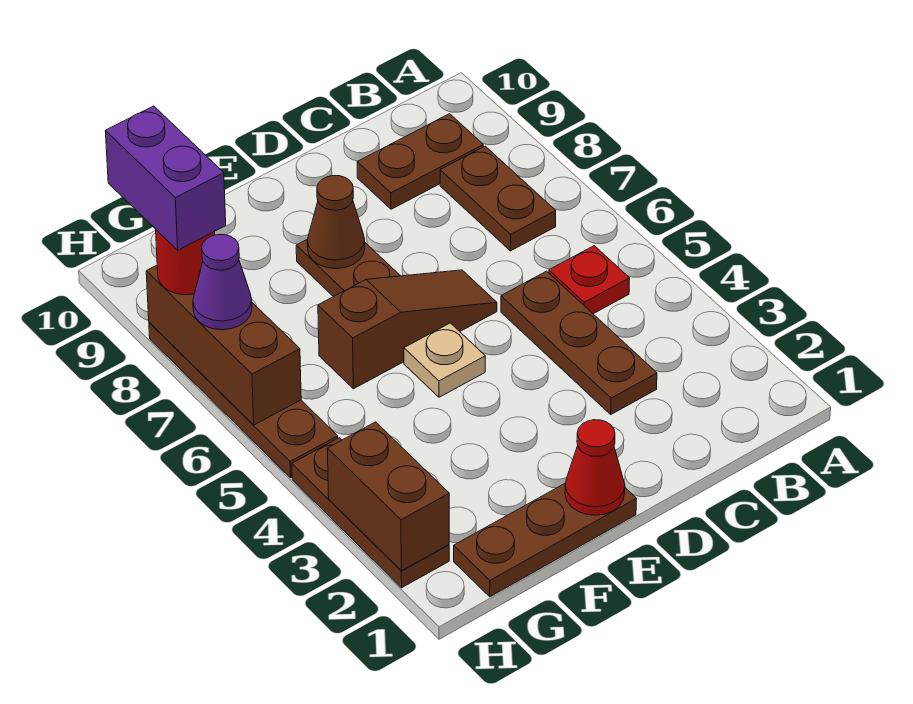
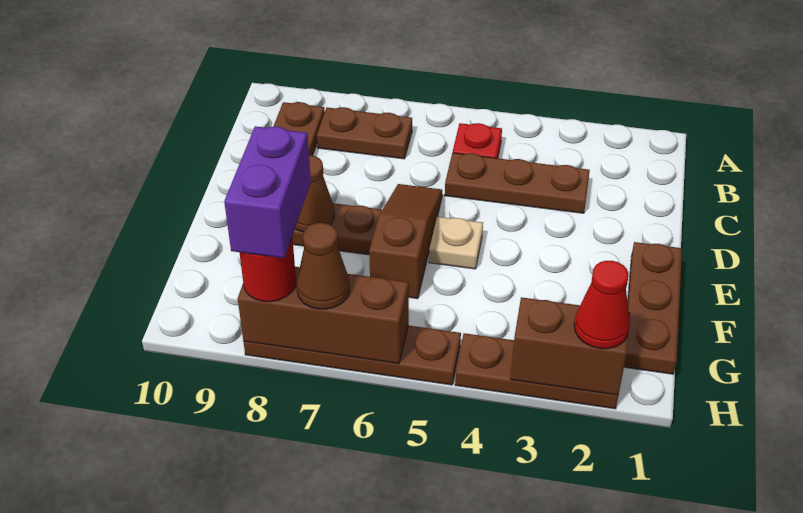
red cone E1 level 2 -> red cone H2 level 3
purple cone H7 level 3 -> brown cone H7 level 3
purple brick H8:H9 level 4 -> purple brick G8:H8 level 4

